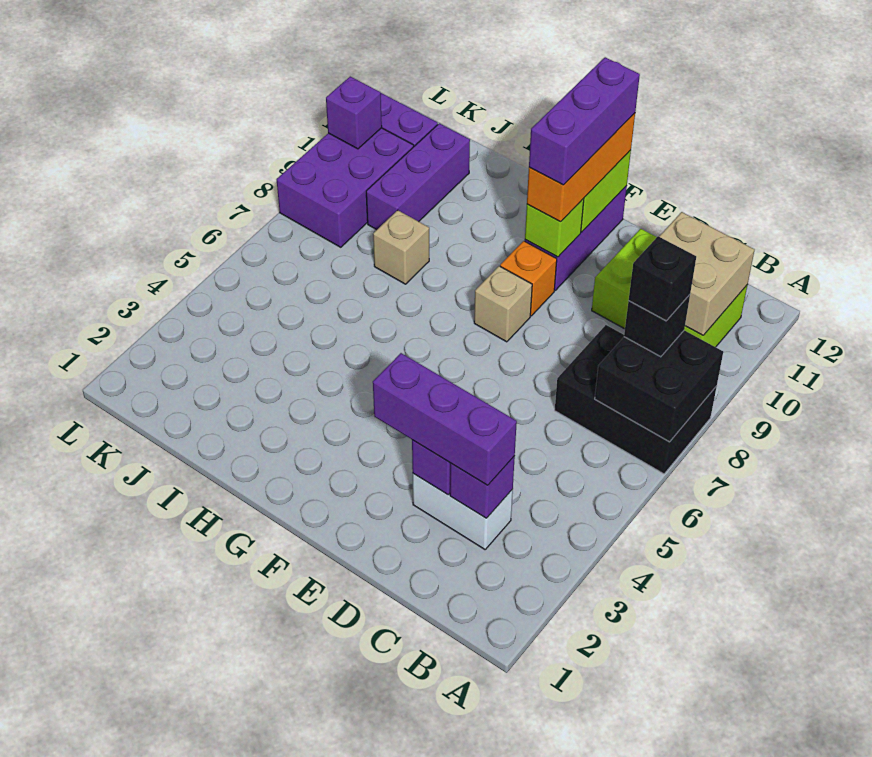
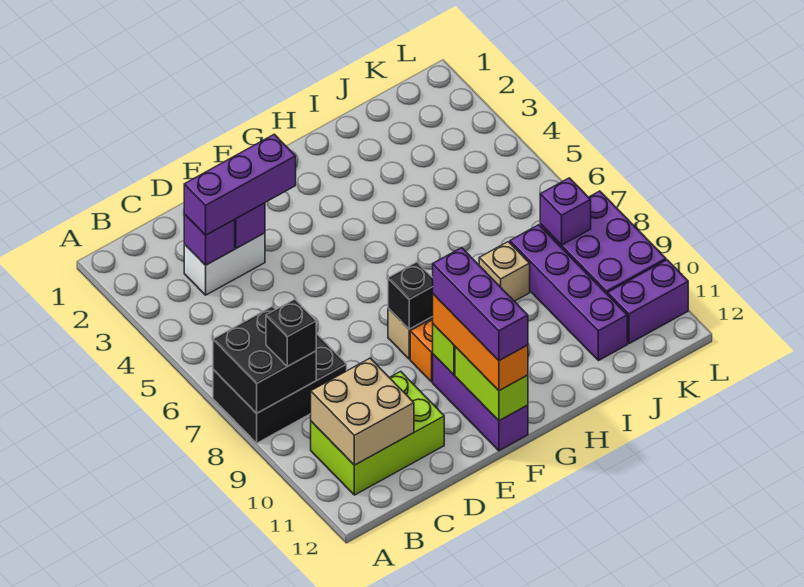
black brick B8 level 4 -> black brick F8 level 2
purple brick J9:J11 level 1 -> purple brick J8:J11 level 1
purple brick L10 level 2 -> purple brick K8 level 2

